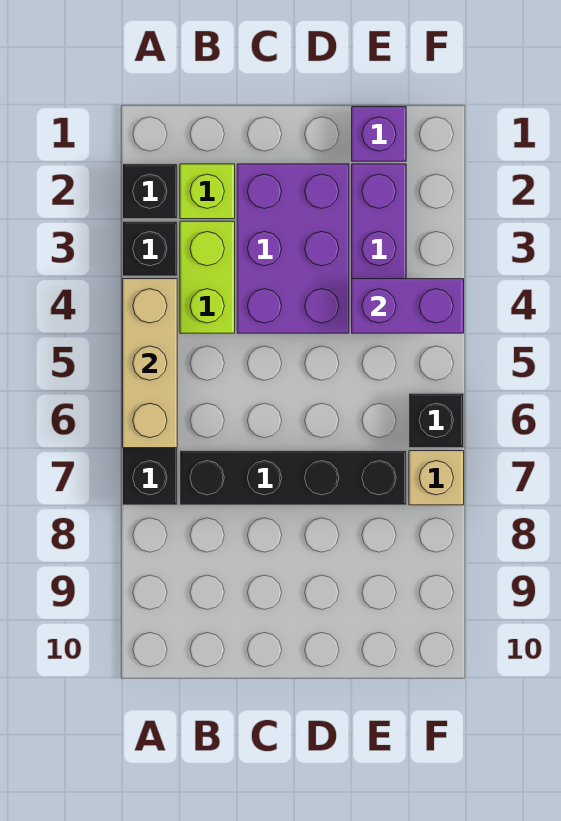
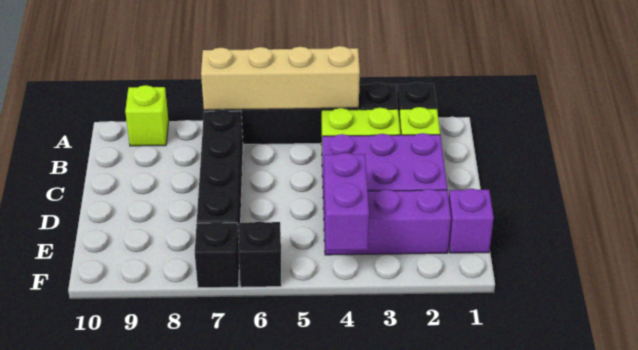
tan brick A4:A6 level 2 -> tan brick A4:A7 level 2
none -> lime brick A9 level 1
tan brick F7 level 1 -> black brick F7 level 1

